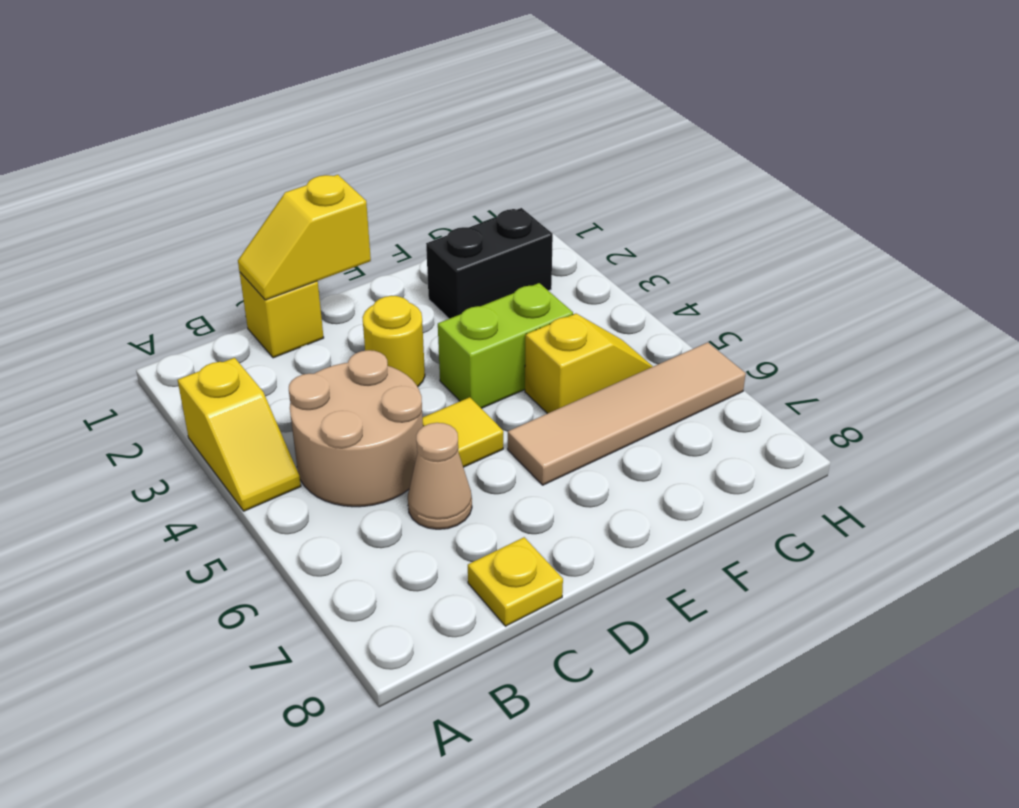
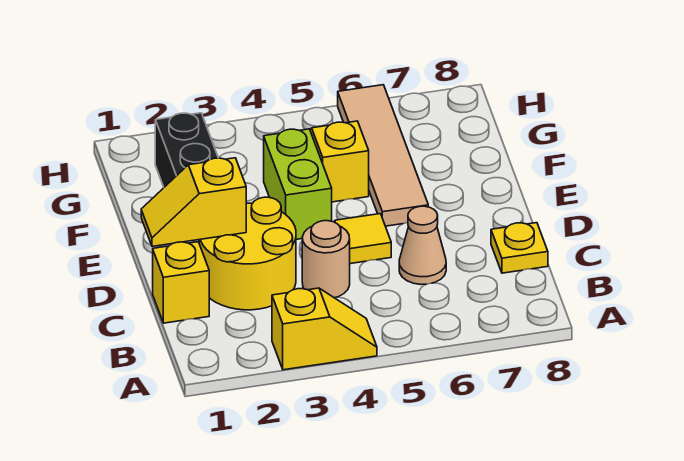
tan round brick B4:C5 level 1 -> tan round brick C4 level 1
yellow slope C1:D1 level 2 top D -> yellow slope D1:D2 level 2 top 2
yellow round brick D3 level 1 -> yellow round brick C2:D3 level 1

